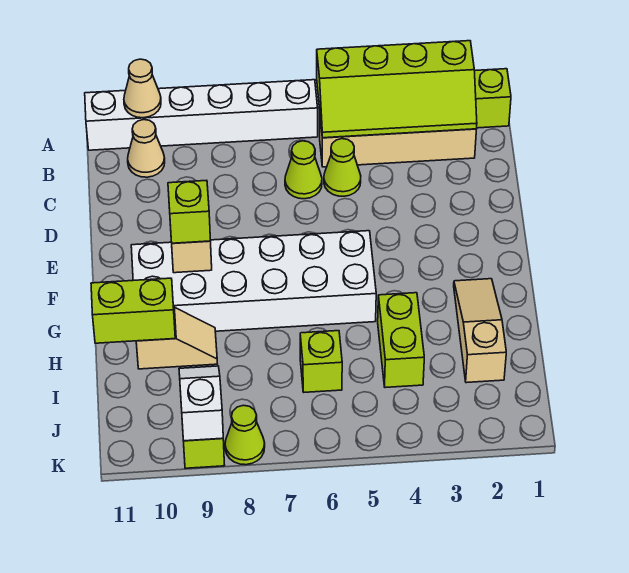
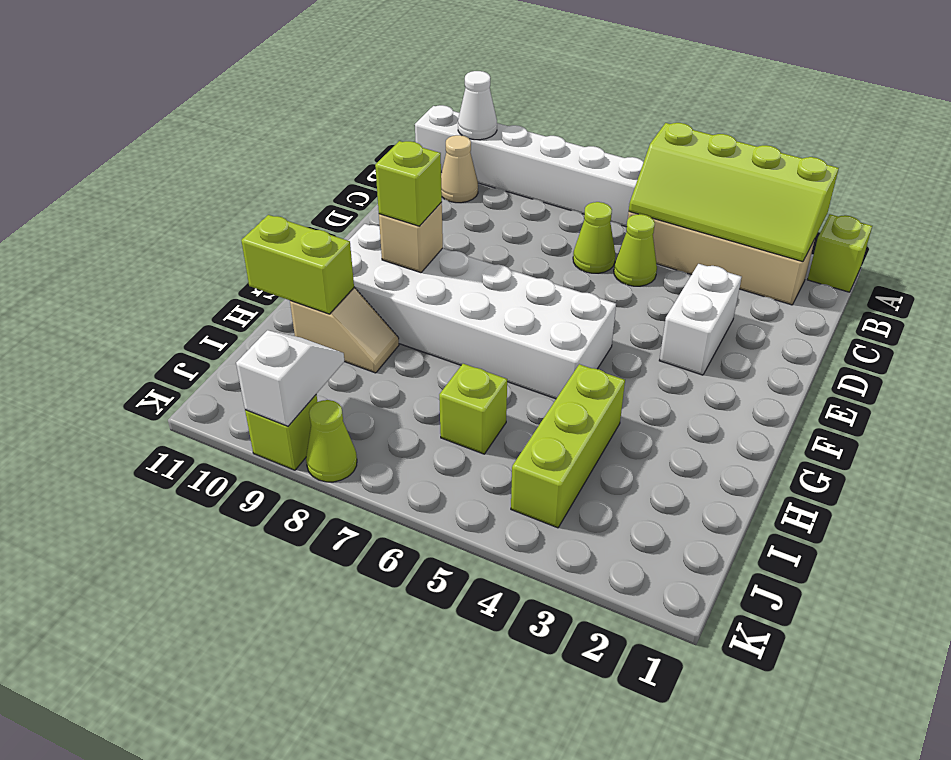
tan cone A10 level 2 -> white cone A10 level 2
none -> white brick D3:E3 level 1
tan slope G2:I2 level 1 top I -> none
lime brick H4:I4 level 1 -> lime brick H4:J4 level 1

